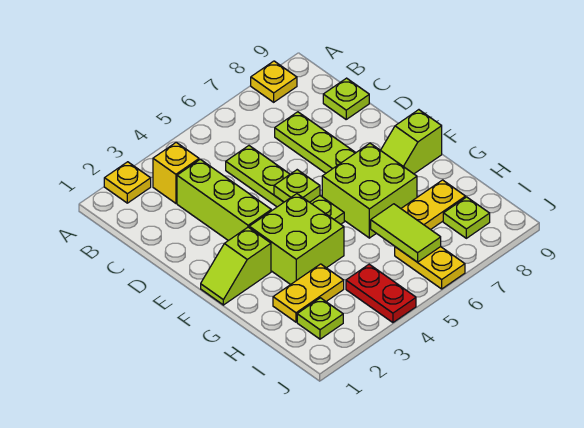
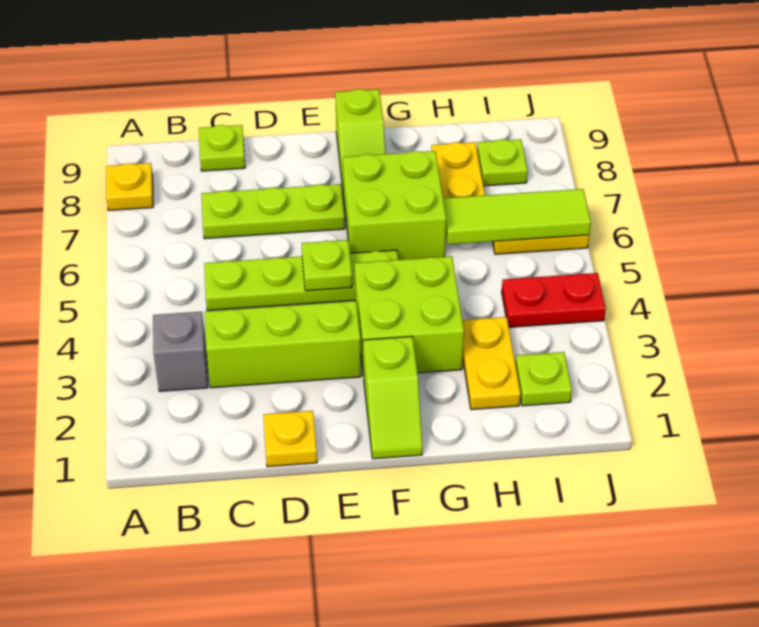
yellow plate A2 level 1 -> yellow plate D1 level 1
yellow brick B3 level 1 -> grey brick B3 level 1
lime tile H6:I6 level 2 -> lime tile H6:J6 level 2

